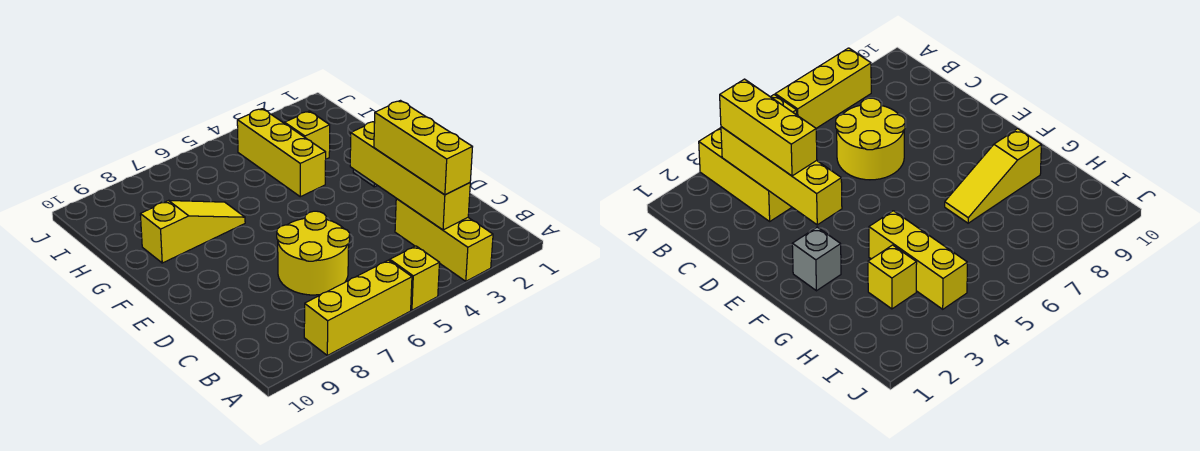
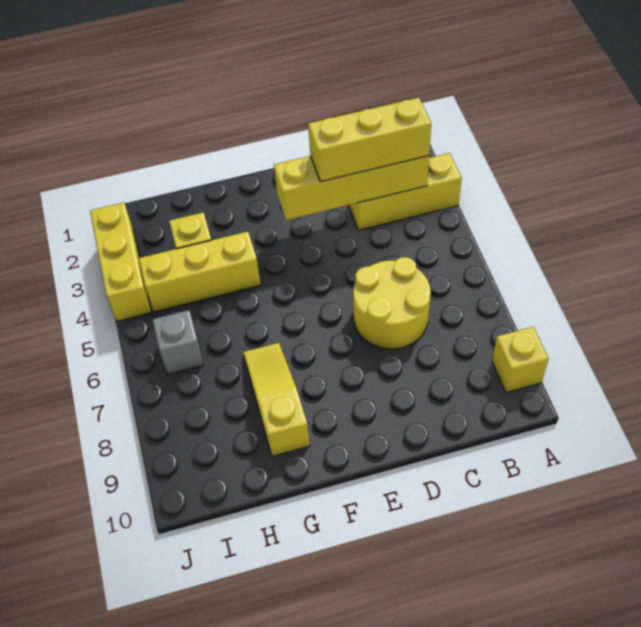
yellow brick A5 level 1 -> yellow brick A9 level 1
yellow brick A6:A8 level 1 -> yellow brick J2:J4 level 1
grey brick F2 level 1 -> grey brick I6 level 1

